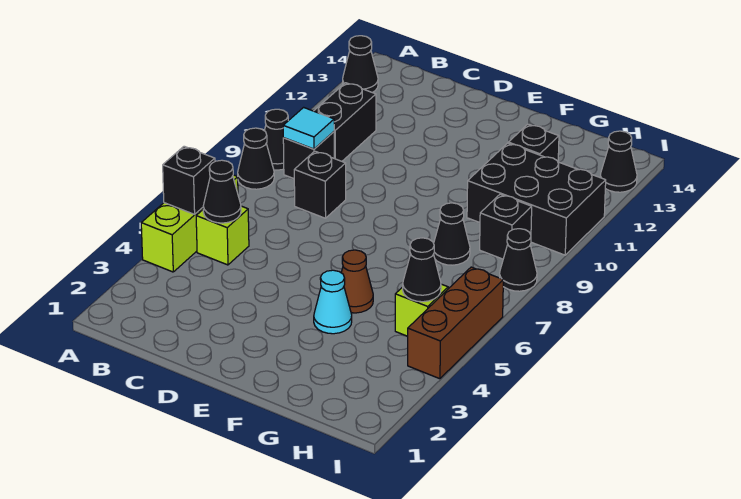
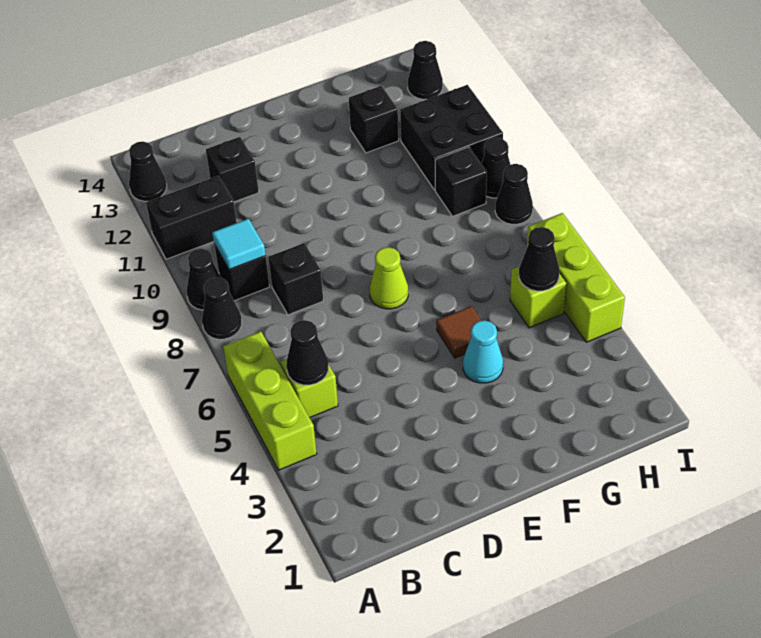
black brick A5 level 2 -> black brick C12 level 1
black brick B10:B11 level 1 -> black brick A11:B11 level 1
none -> lime cone E7 level 1
brown cone F5 level 1 -> brown tile F5 level 1
black cone G8 level 1 -> black cone I9 level 1
black brick G10:I11 level 1 -> black brick H10:I11 level 1
brown brick I4:I6 level 1 -> lime brick I4:I6 level 1

